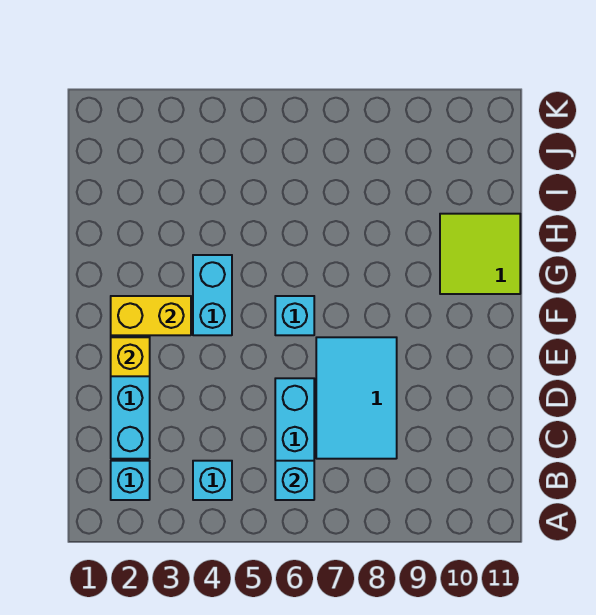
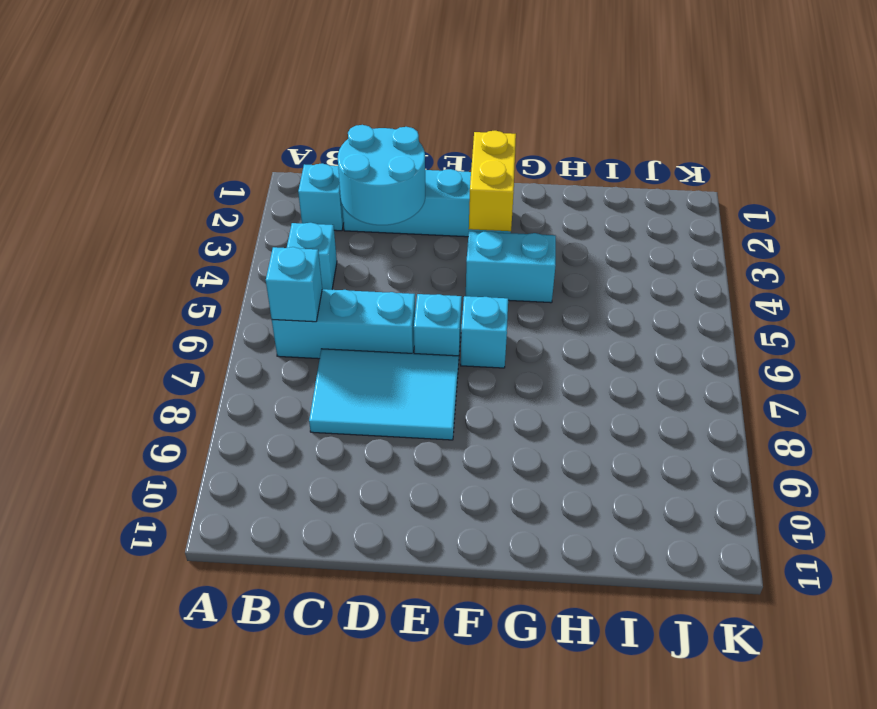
none -> cyan round brick C2:D3 level 2
yellow brick E2 level 2 -> none
none -> cyan brick E6 level 1
lime tile G10:H11 level 1 -> none

